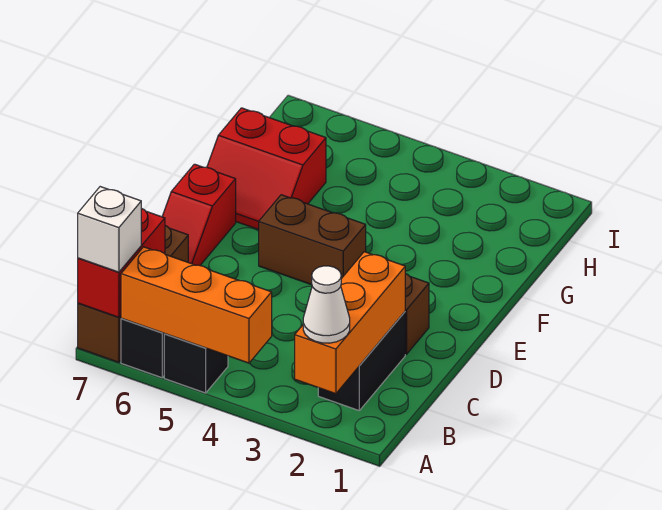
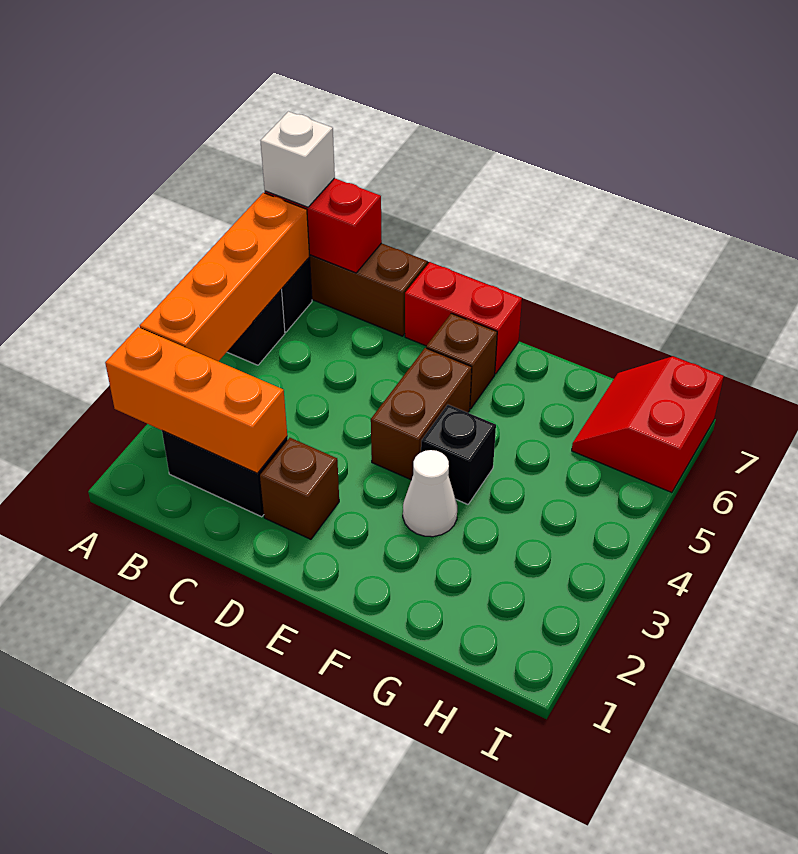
white cone A2 level 3 -> white cone F3 level 1
orange brick A4:A6 level 2 -> orange brick A3:A6 level 2
red slope D7:E7 level 1 top E -> red brick D7:E7 level 1
none -> brown brick E6 level 1
none -> black brick F4 level 1
red slope F6:G7 level 1 top G -> red slope H6:I7 level 1 top I

